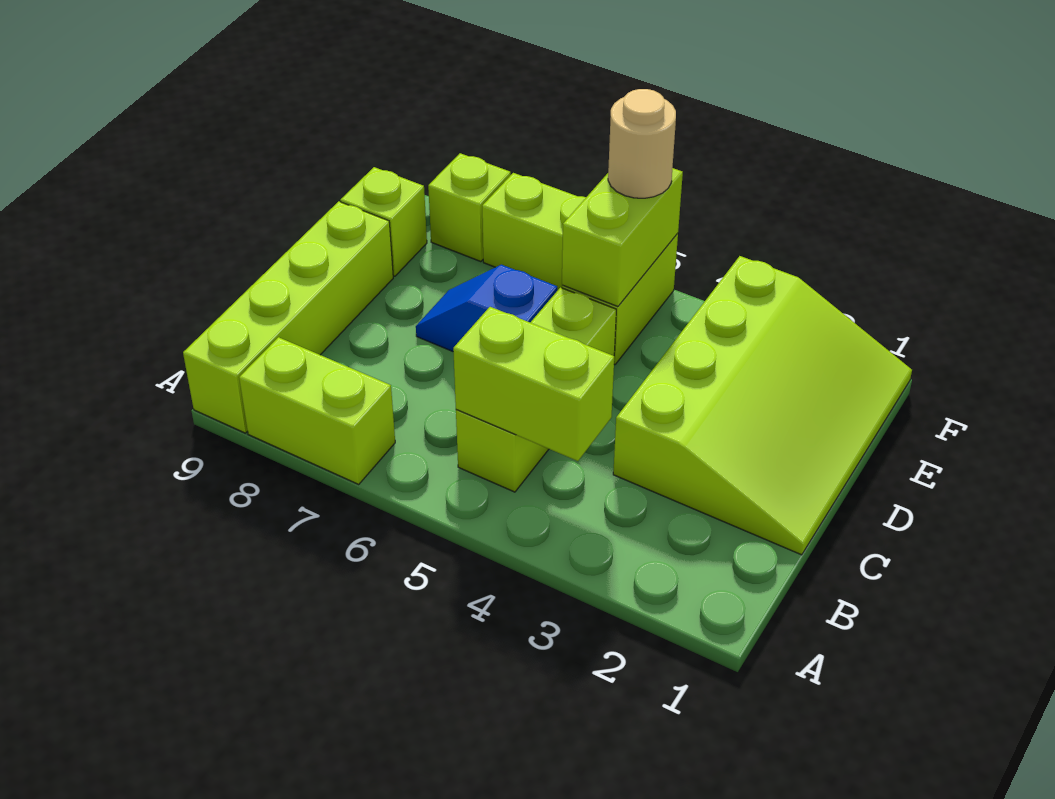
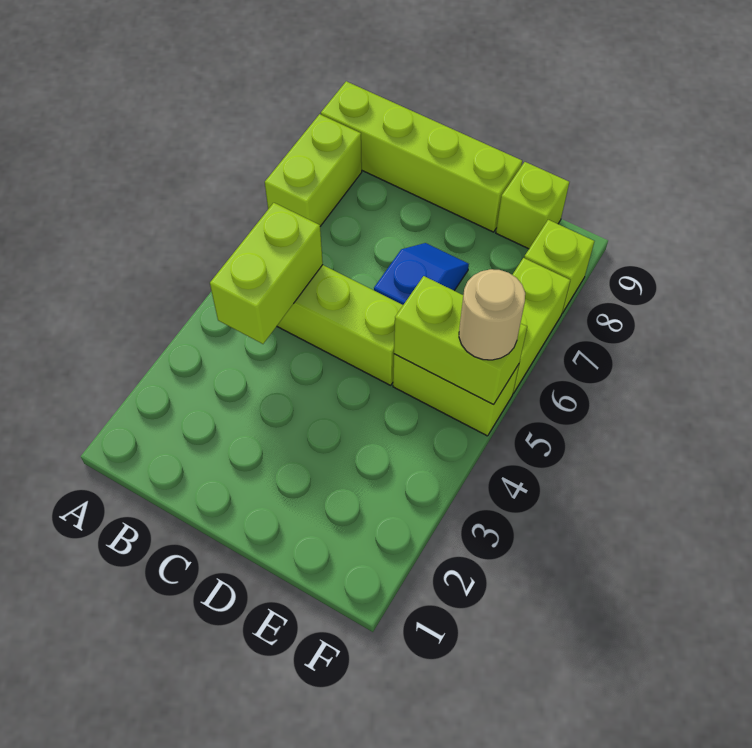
lime slope C1:F3 level 1 top 3 -> none

